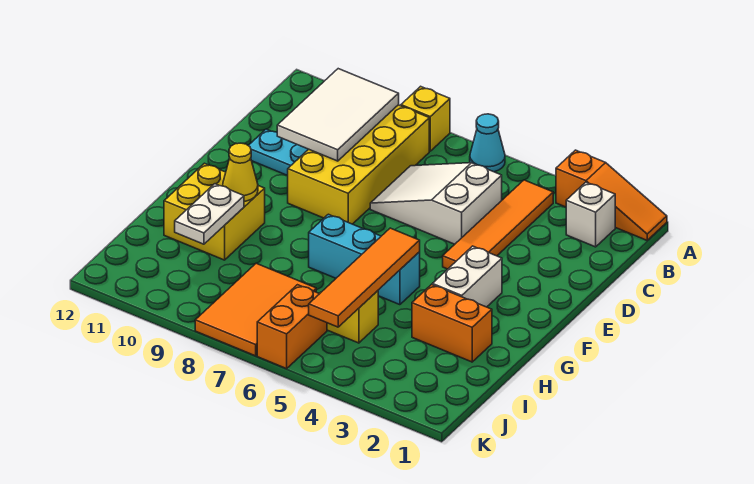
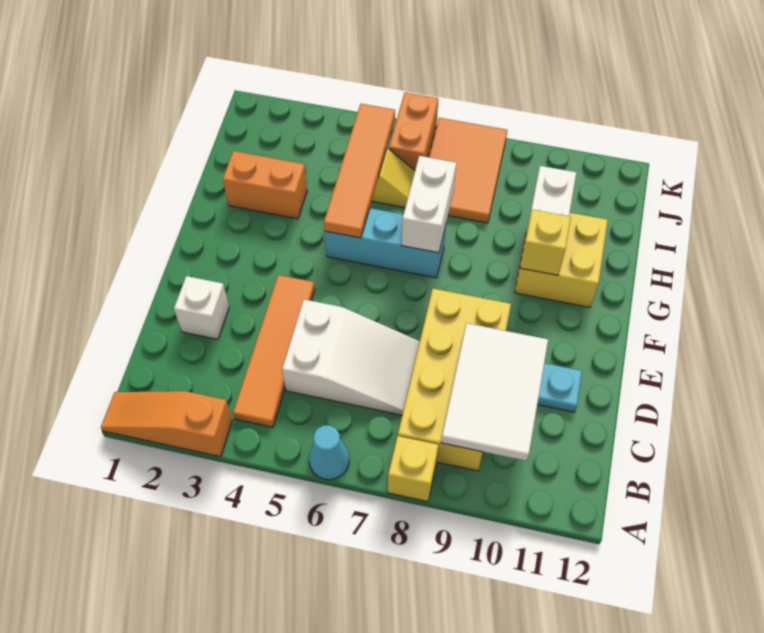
white brick B2 level 1 -> white brick D2 level 1
white brick F3:G3 level 1 -> white brick G7:H7 level 2
yellow cone G10 level 2 -> yellow brick G10 level 2

